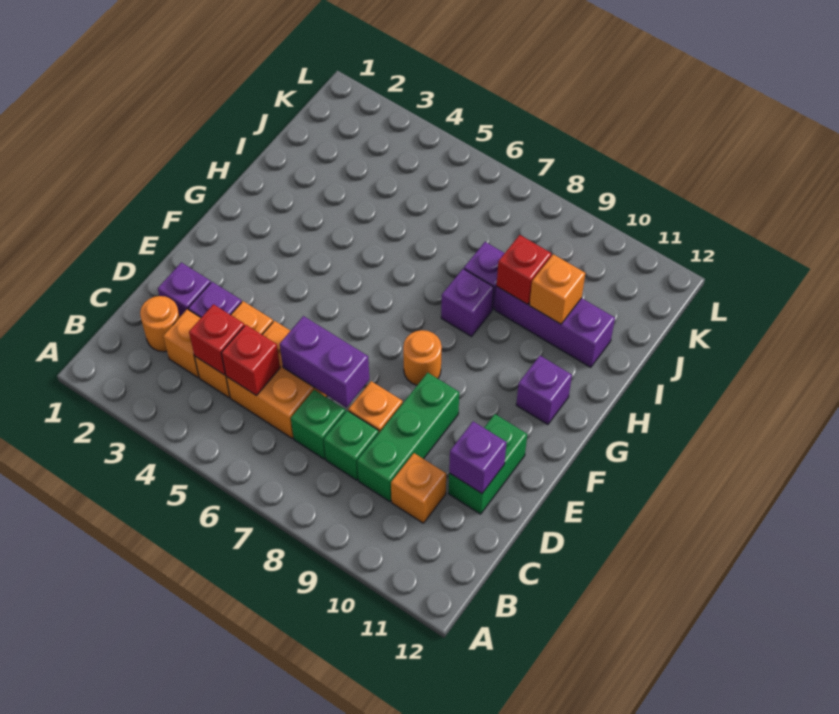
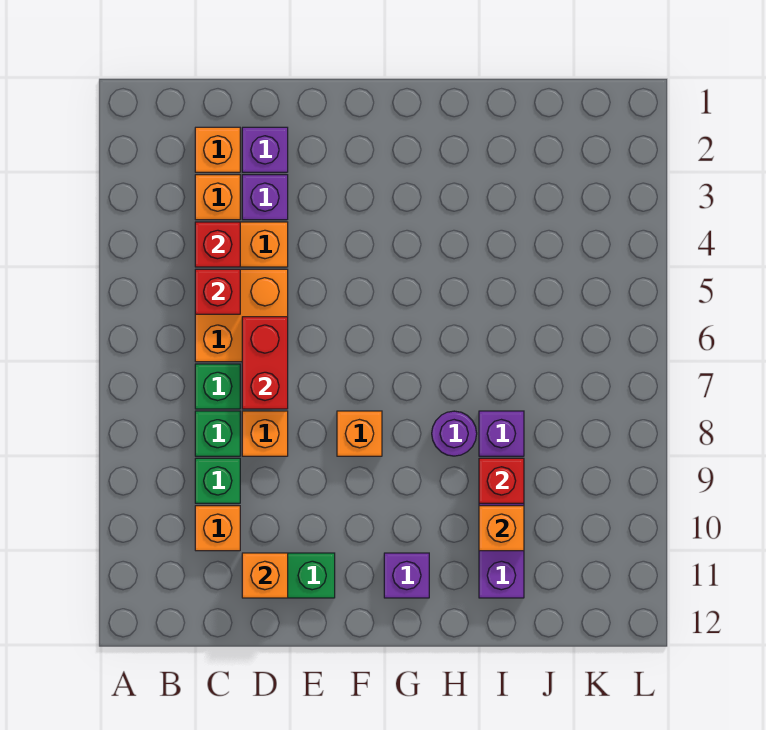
orange round brick C2 level 1 -> orange brick C2 level 1
green brick C9:E9 level 1 -> green brick C9 level 1
purple brick D6:D7 level 2 -> red brick D6:D7 level 2
purple brick D11 level 2 -> orange brick D11 level 2
orange round brick F8 level 1 -> orange brick F8 level 1
purple brick H8 level 1 -> purple round brick H8 level 1

